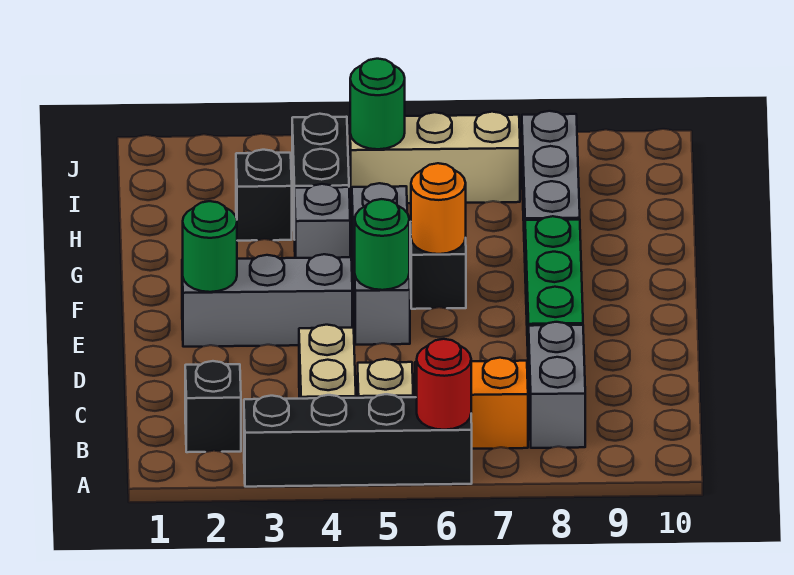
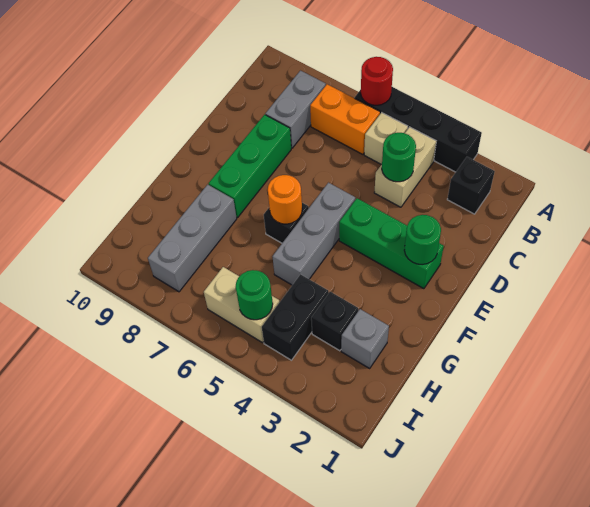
grey brick E2:E4 level 1 -> green brick E2:E4 level 1
green round brick E5 level 2 -> green round brick C4 level 2
grey brick G4 level 1 -> grey brick H2 level 1
tan brick I5:I7 level 1 -> tan brick I5:I6 level 1

